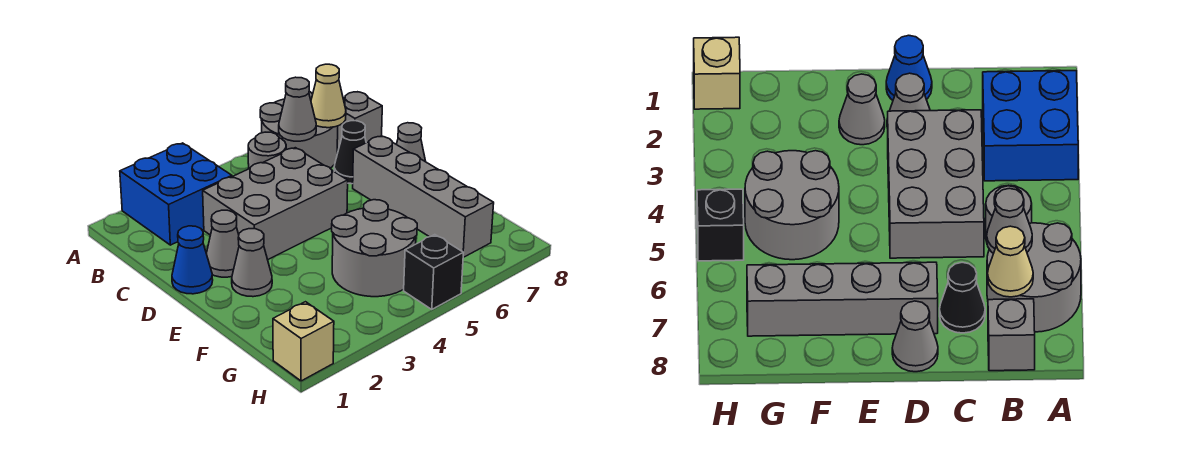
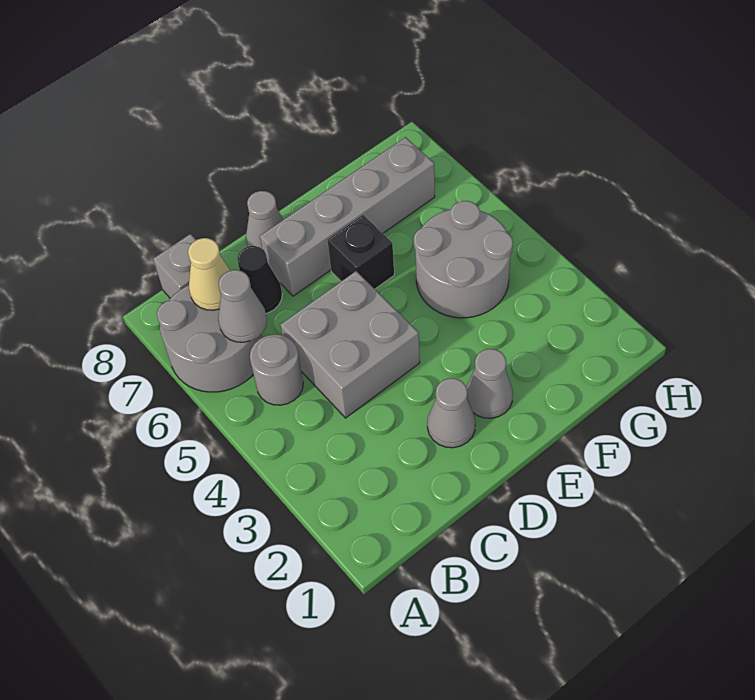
blue brick A2:B3 level 1 -> none
grey brick C3:D5 level 1 -> grey brick C4:D5 level 1
blue cone D1 level 1 -> none
tan brick H1 level 1 -> none
black brick H5 level 1 -> black brick E6 level 1

